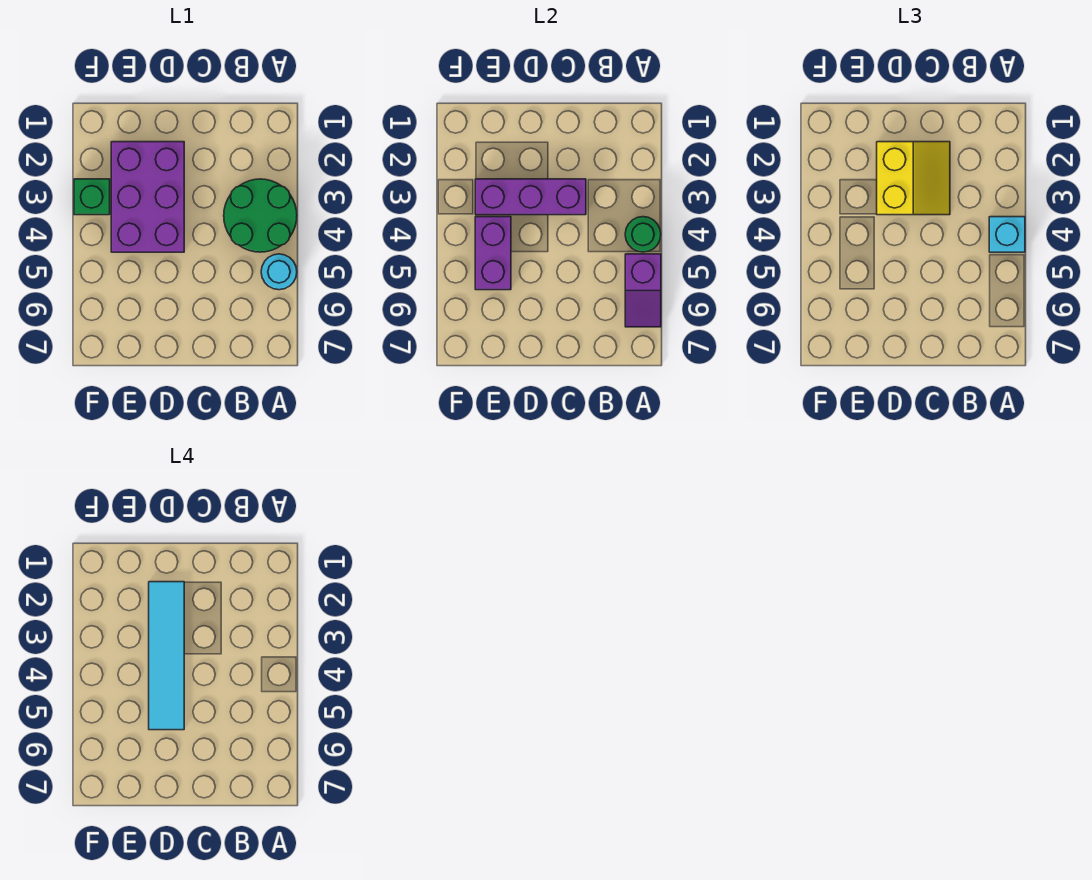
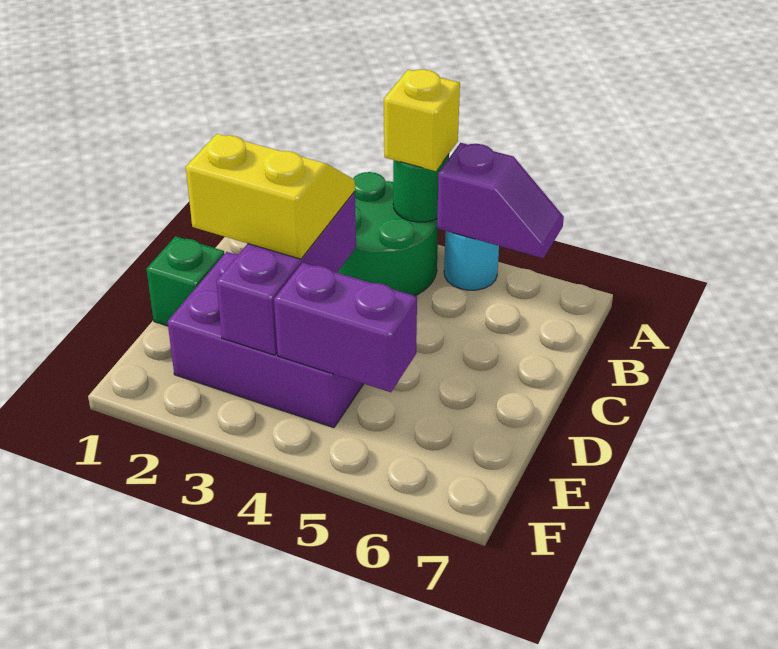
cyan brick A4 level 3 -> yellow brick A4 level 3
cyan tile D2:D5 level 4 -> none
green brick F3 level 1 -> green brick D1 level 1

